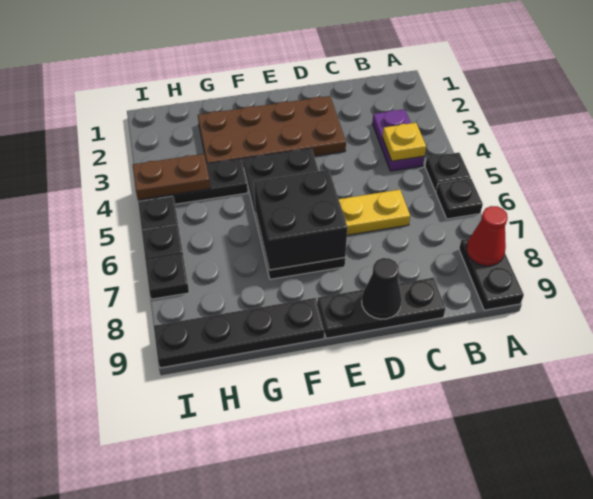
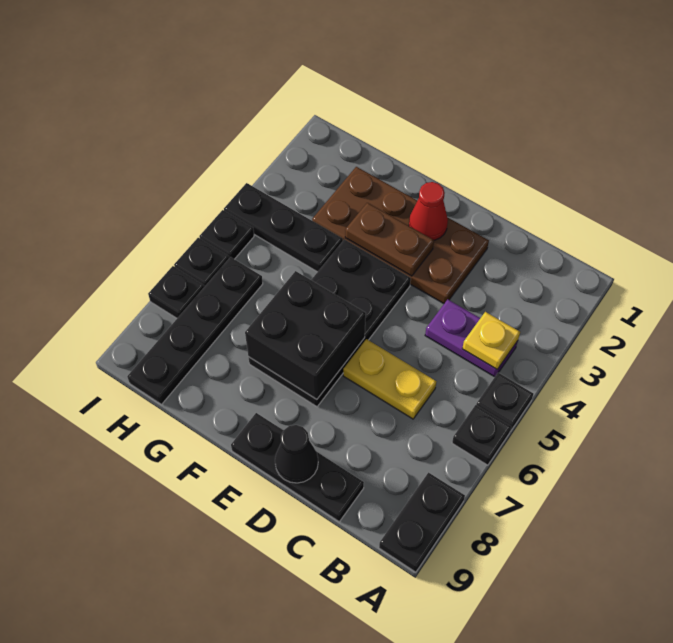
red cone A8 level 2 -> red cone E2 level 2
purple plate B3:B4 level 1 -> purple plate B4:C4 level 1
black plate F9:I9 level 1 -> black plate H6:H9 level 1
brown plate H4:I4 level 2 -> brown plate E3:F3 level 2

